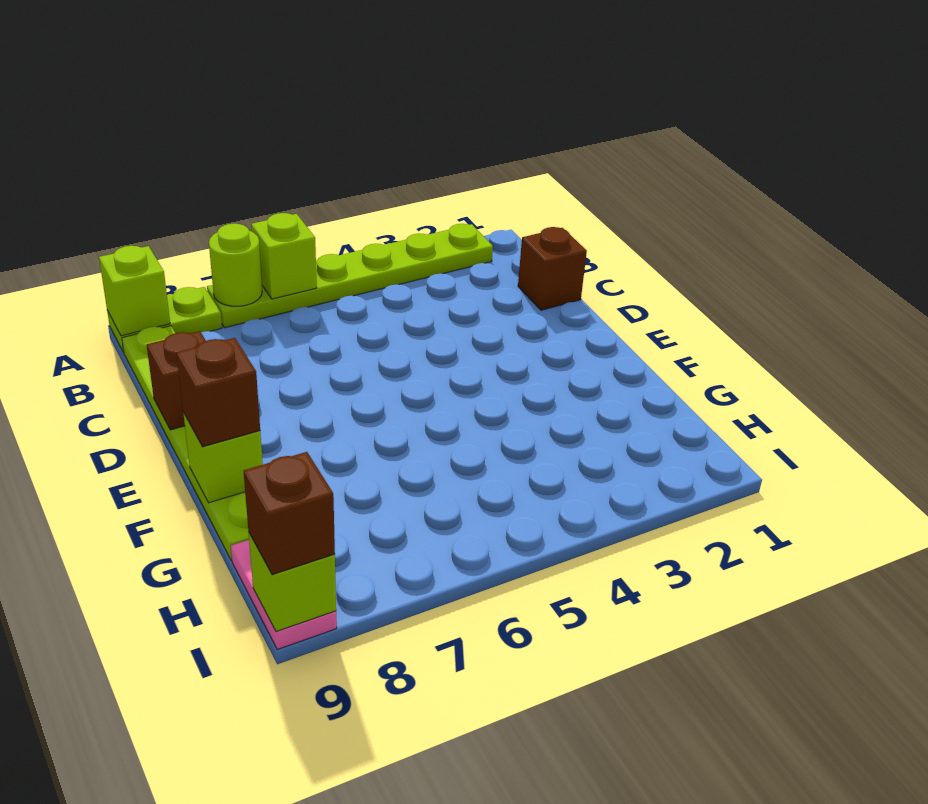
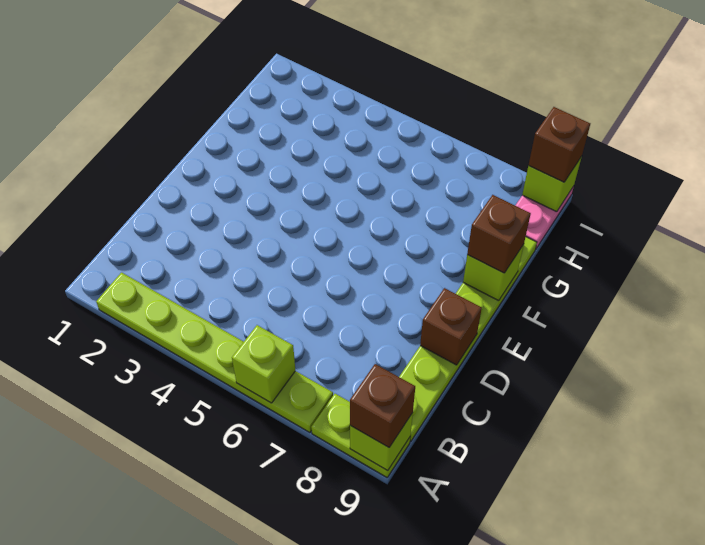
lime round brick A7 level 2 -> none
brown brick C1 level 1 -> brown brick A9 level 3

